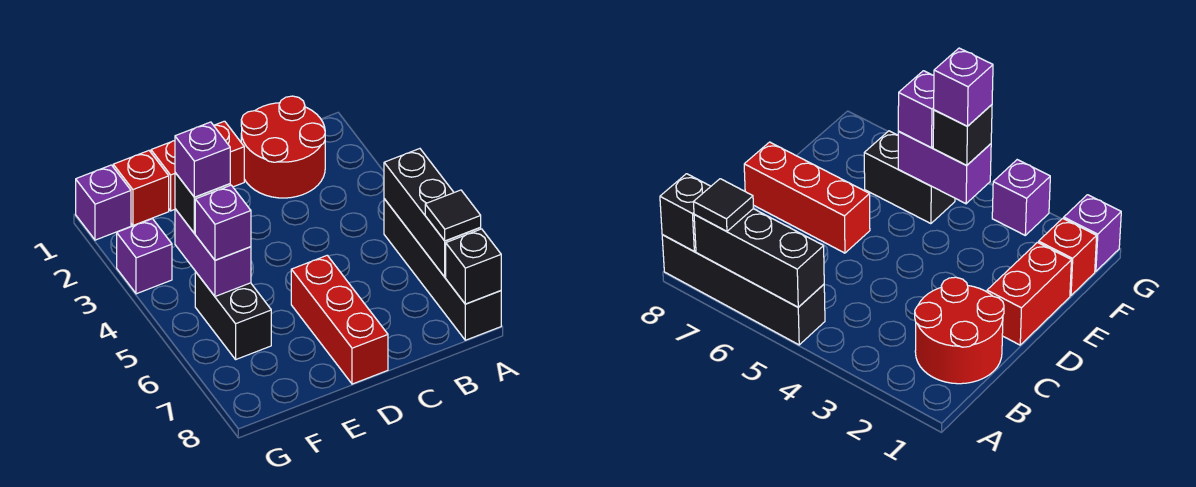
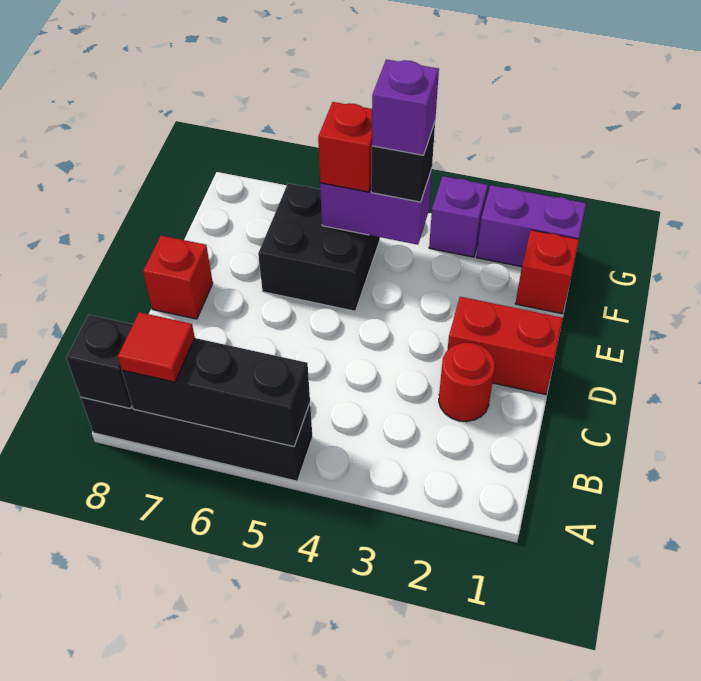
black tile A7 level 3 -> red tile A7 level 3
red round brick B1:C2 level 1 -> red round brick C2 level 1
red brick D1:E1 level 1 -> red brick D1:D2 level 1
red brick D6:D8 level 1 -> red brick D8 level 1
black brick F5:F6 level 1 -> black brick E5:F6 level 1
purple brick F5 level 3 -> red brick F5 level 3
purple brick G1 level 1 -> purple brick G1:G2 level 1

